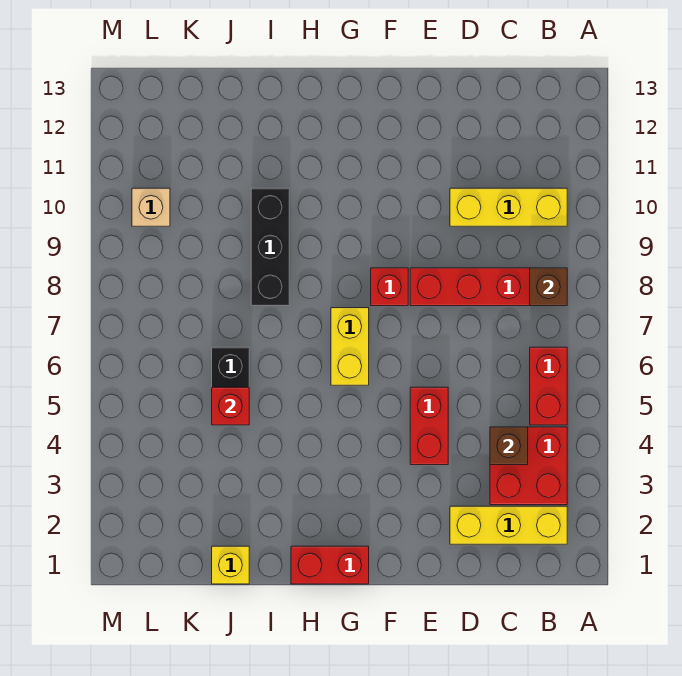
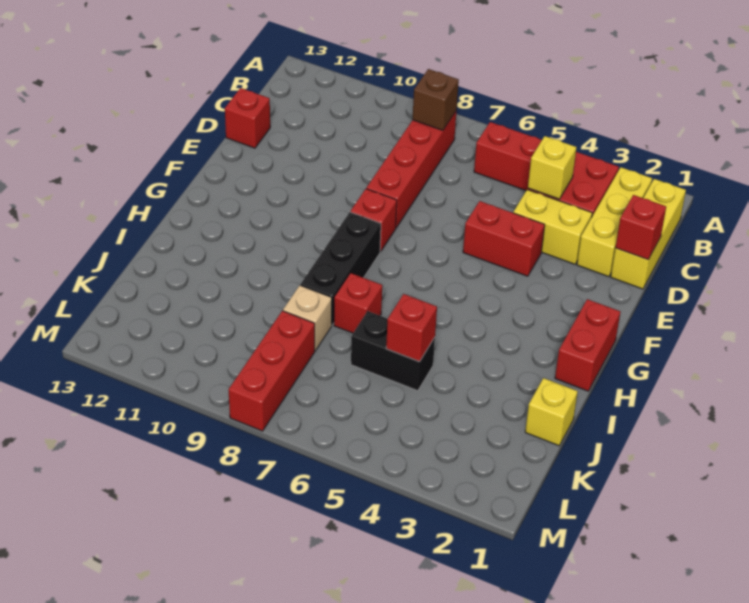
yellow brick B10:D10 level 1 -> yellow brick B1:D1 level 1
brown brick C4 level 2 -> yellow brick C4 level 2
none -> red brick D1 level 2
none -> red brick D13 level 1
yellow brick G6:G7 level 1 -> yellow brick D3:D4 level 1
none -> red brick I7 level 1
black brick I8:I10 level 1 -> black brick G8:I8 level 1
none -> red brick K8:M8 level 1
tan brick L10 level 1 -> tan brick J8 level 1

